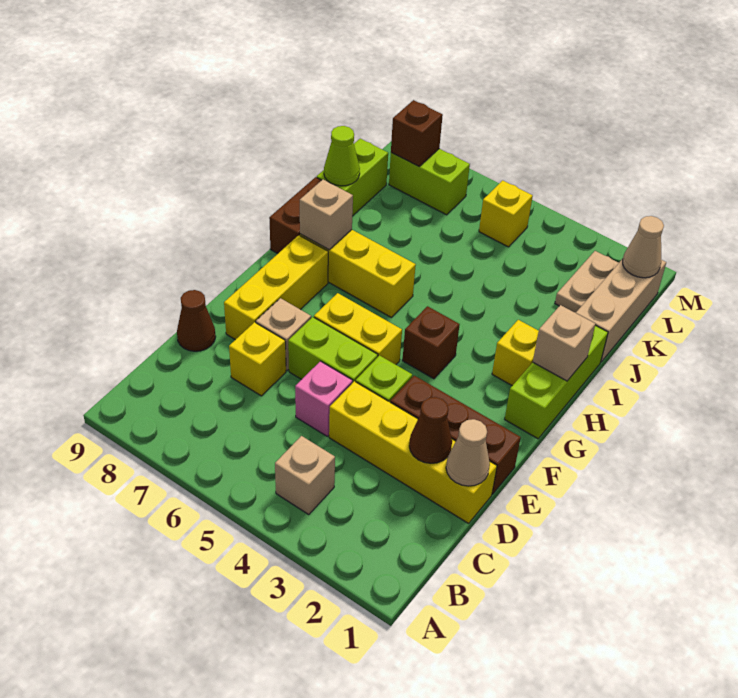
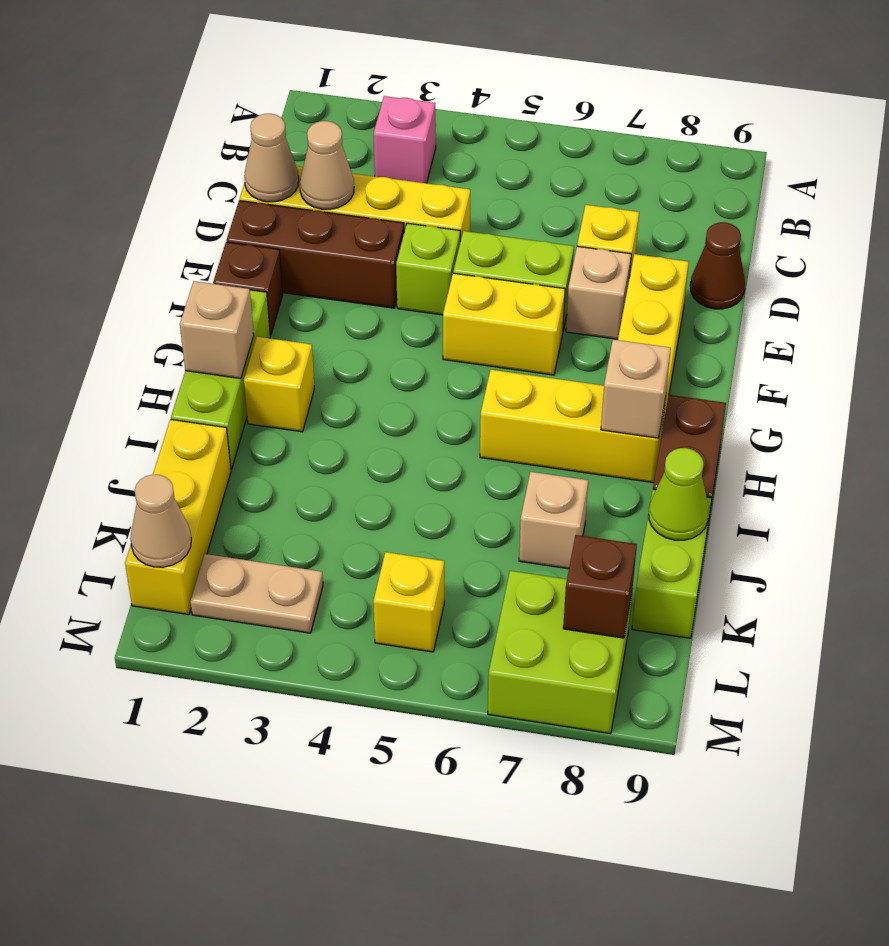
tan brick B4 level 1 -> tan brick J7 level 1
brown cone D2 level 2 -> tan cone D2 level 2
pink brick D5 level 1 -> pink brick B3 level 1
brown brick G4 level 1 -> brown brick F1 level 1
tan brick J1:L1 level 1 -> yellow brick J1:L1 level 1
tan plate K2:L2 level 1 -> tan plate L2:L3 level 1
lime brick L7:L8 level 1 -> lime brick L7:M8 level 1

